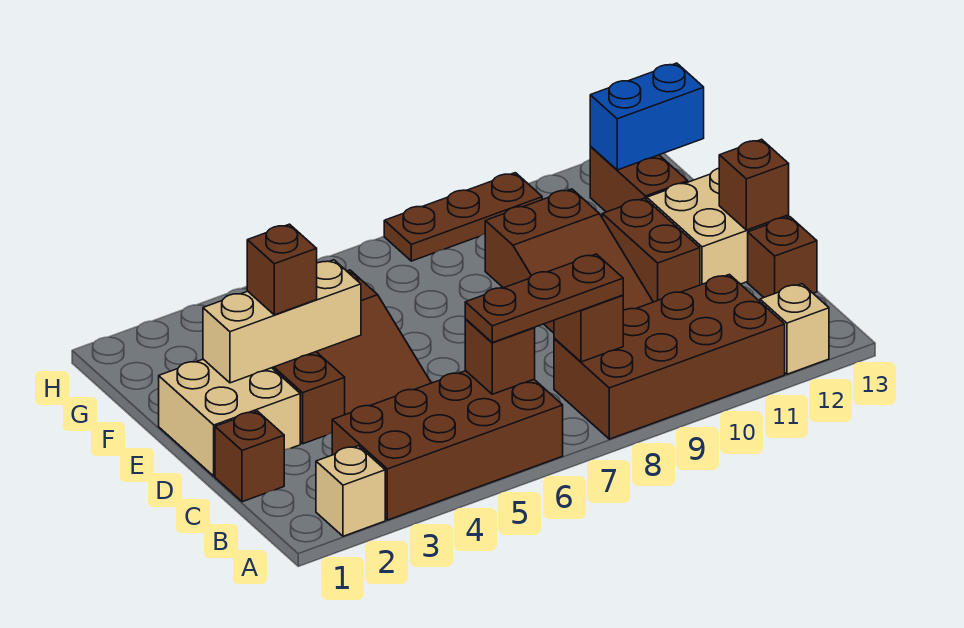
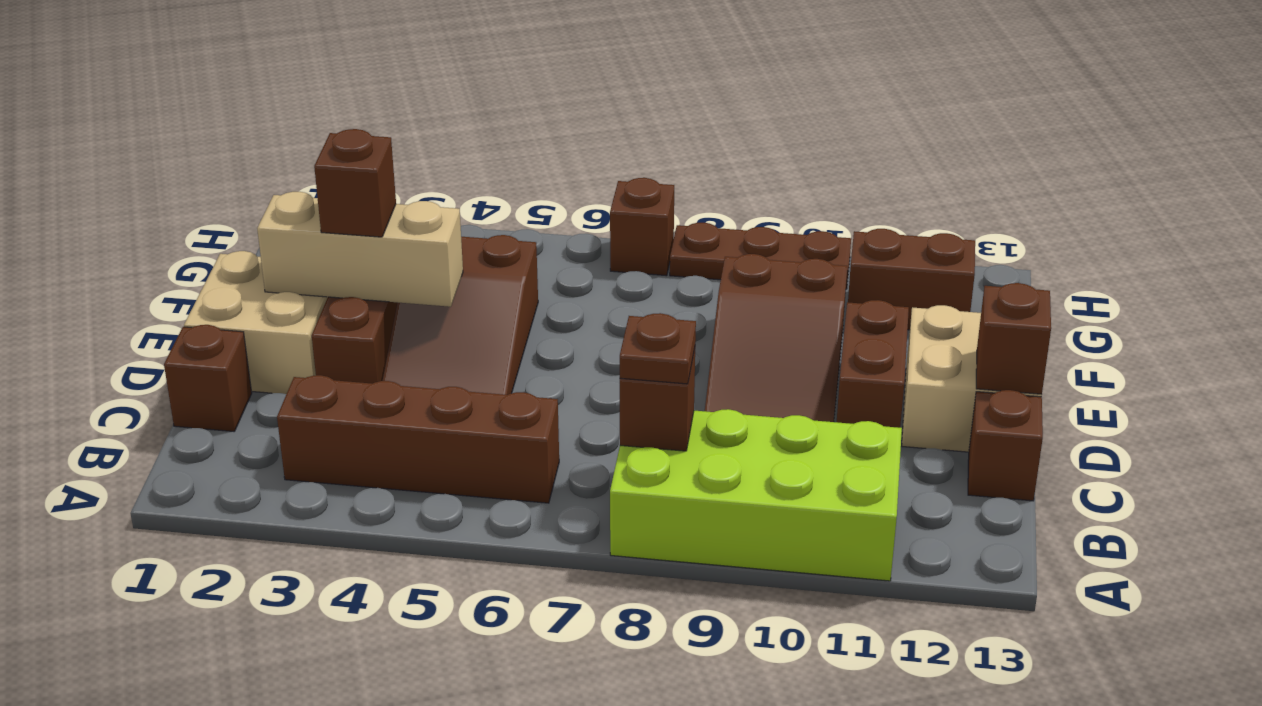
tan brick A2 level 1 -> none
brown brick A3:B6 level 1 -> brown brick B3:B6 level 1
brown brick A8:B11 level 1 -> lime brick A8:B11 level 1
tan brick A12 level 1 -> none
brown brick B6 level 2 -> brown brick H7 level 1
brown plate B6:B8 level 3 -> brown plate B8 level 3
brown brick F12:G12 level 1 -> brown brick G11:G12 level 1
blue brick G12:G13 level 2 -> none

